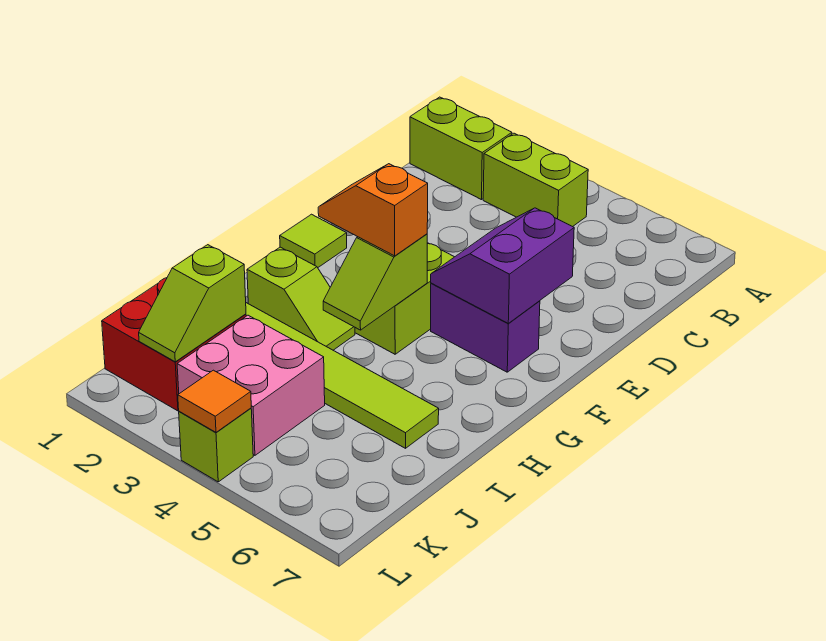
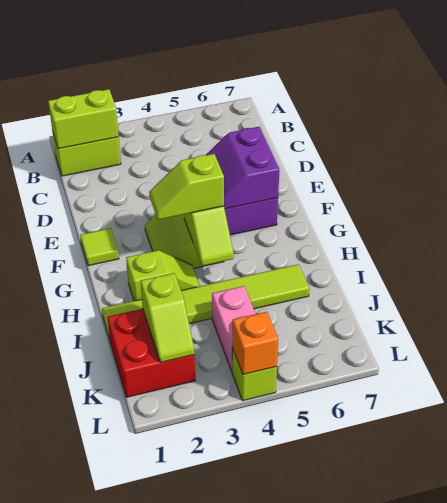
lime brick B3:B4 level 1 -> lime brick B1:B2 level 2
orange slope G3:G4 level 3 top 4 -> lime slope G3:G4 level 3 top 4
pink brick J3:K4 level 1 -> pink brick J4:K4 level 1
orange tile L4 level 2 -> orange brick L4 level 2

